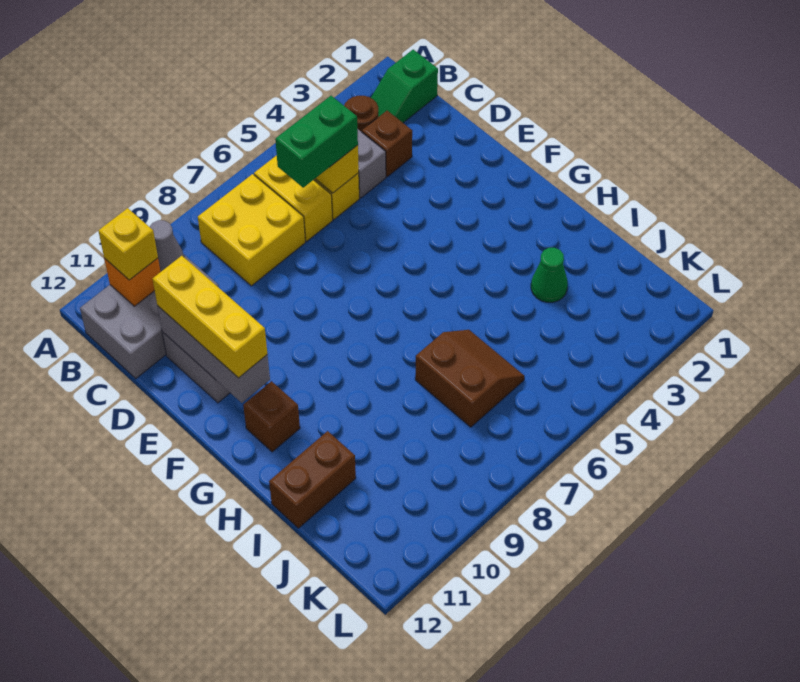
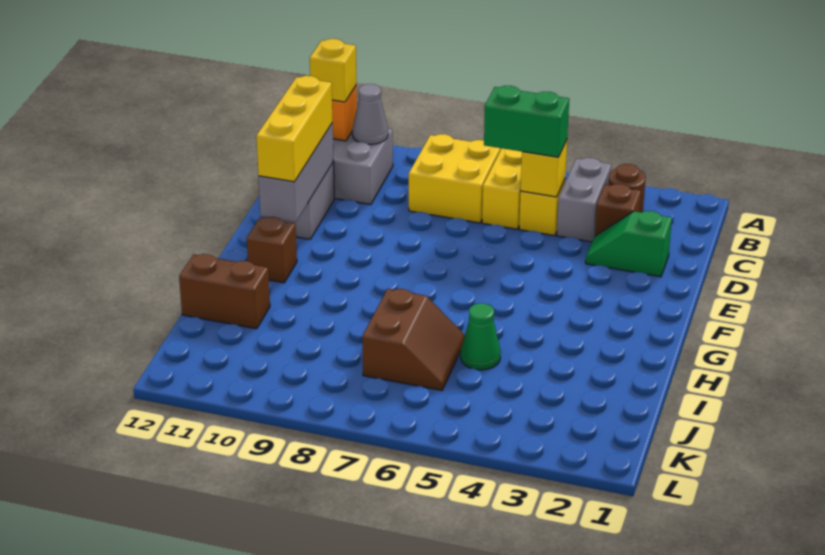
green slope B1:B2 level 1 top 1 -> green slope D2:D3 level 1 top 2
green cone I3 level 1 -> green cone I5 level 1

